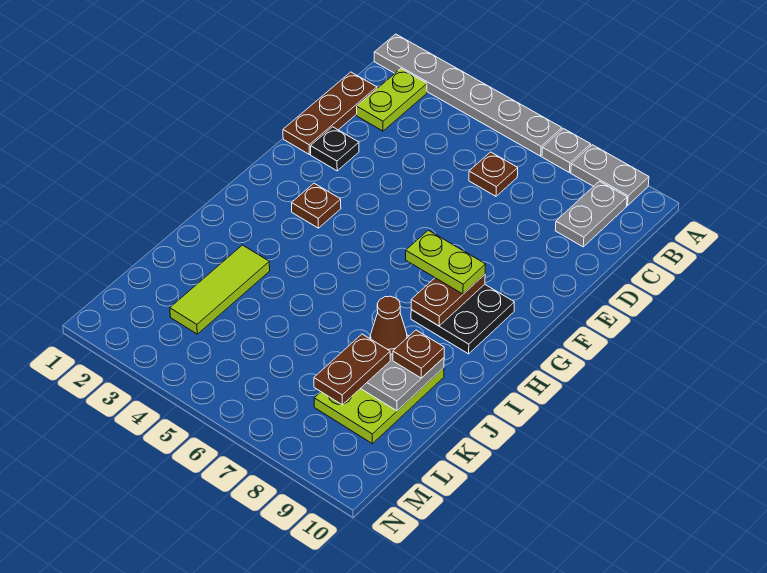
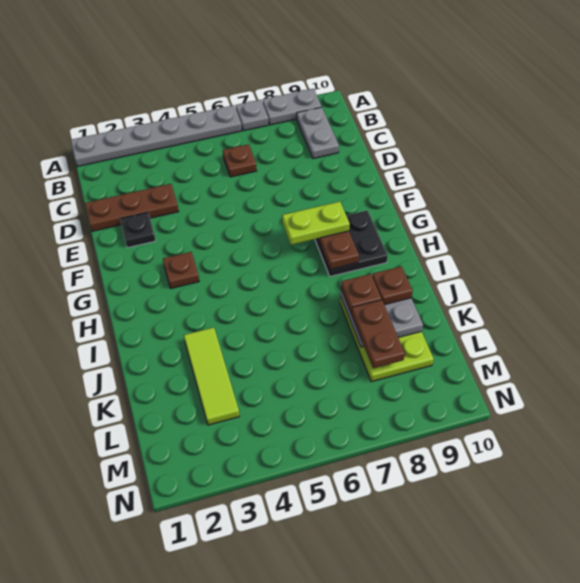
lime plate B2:C2 level 1 -> none
brown plate C1:E1 level 1 -> brown plate D1:D3 level 1
brown cone J8 level 3 -> brown plate J8 level 3

